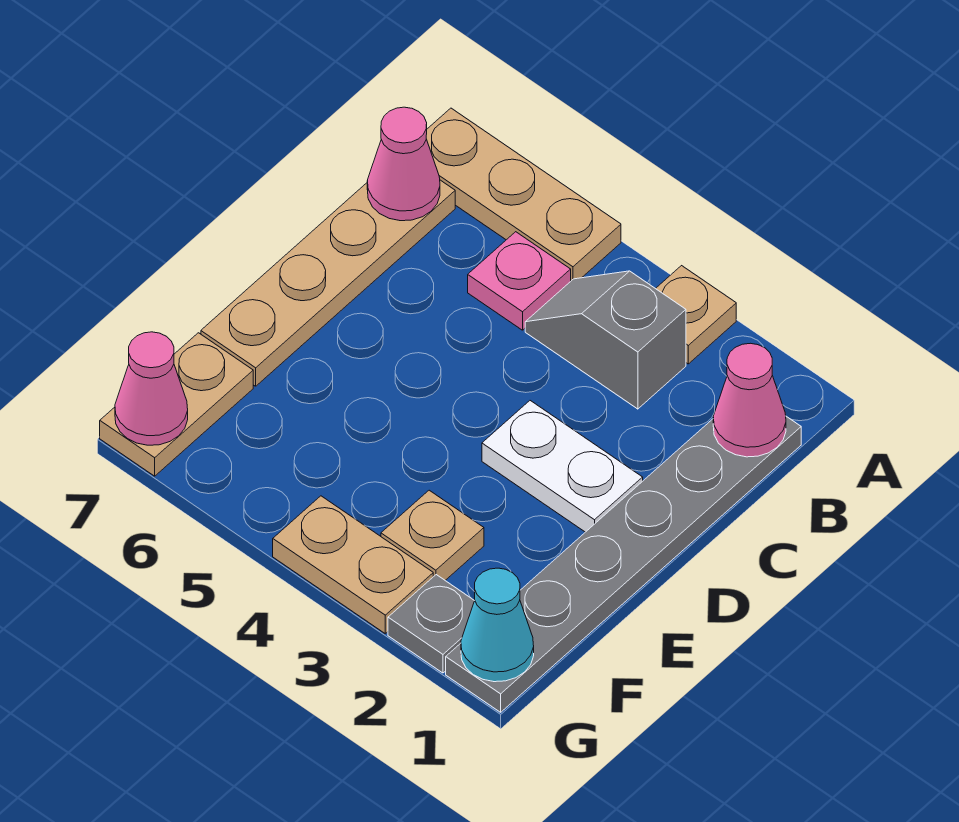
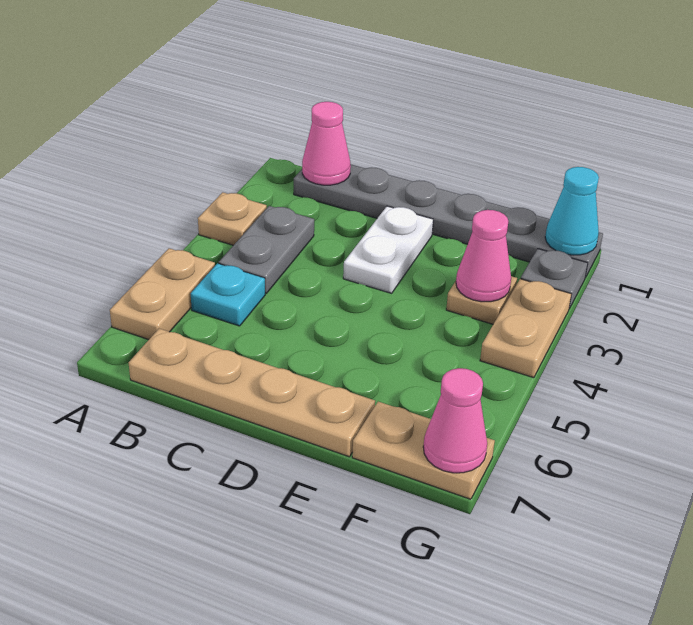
tan plate A5:A7 level 1 -> tan plate A5:A6 level 1
grey slope B3:B4 level 1 top 3 -> grey plate B3:B4 level 1
pink plate B5 level 1 -> cyan plate B5 level 1
pink cone B7 level 2 -> pink cone F3 level 2

